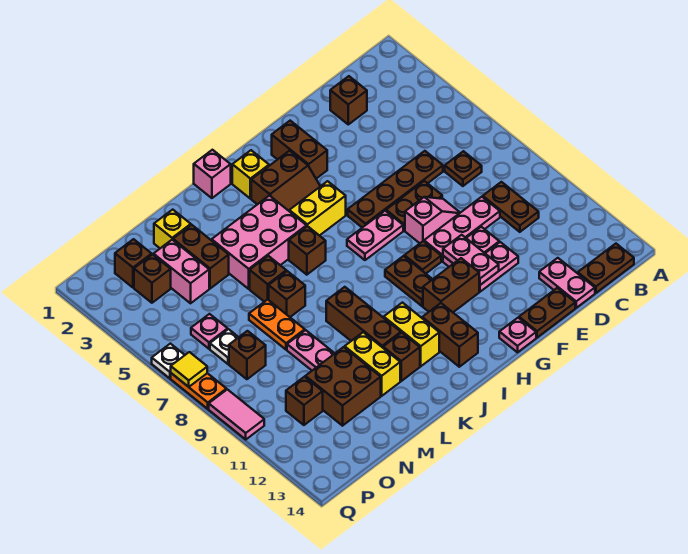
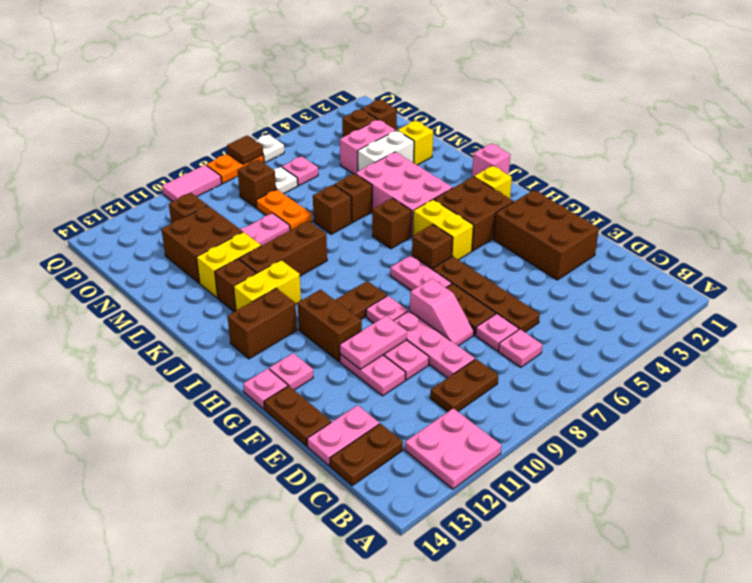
none -> pink plate A11:B12 level 1
brown plate B14:C14 level 1 -> brown plate C13:C14 level 1
brown plate C7 level 1 -> pink plate C7 level 1
brown brick D2 level 1 -> brown brick H6 level 1
none -> pink plate D7 level 1
brown brick G2:G3 level 1 -> brown brick E2:G3 level 1
brown plate G9 level 1 -> pink plate G9 level 1
none -> pink plate G13 level 1
brown slope H3:I4 level 1 top 3 -> brown brick H3:I4 level 1
brown brick M3:M4 level 1 -> white brick M3:M4 level 1
orange plate M7:M8 level 1 -> orange plate M8:N8 level 1
yellow tile Q7 level 2 -> brown tile Q7 level 2

